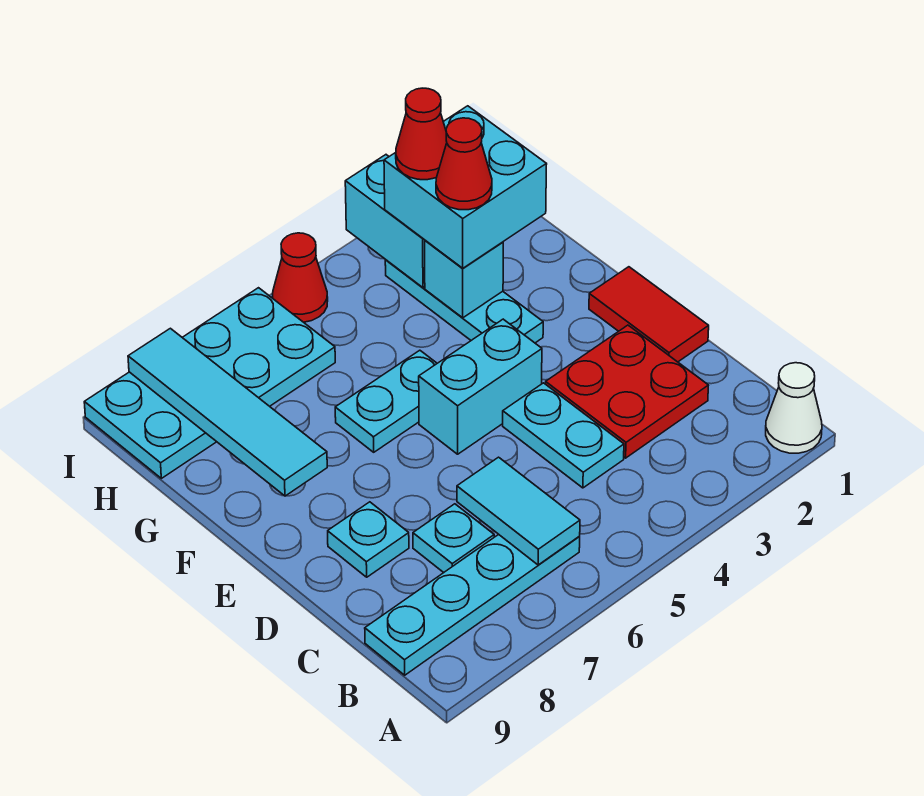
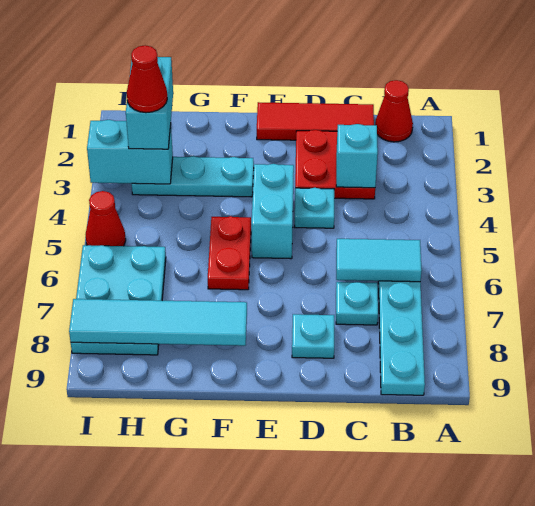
white cone A1 level 1 -> none
cyan plate C4:D4 level 1 -> cyan plate D4 level 1
red tile D1:E1 level 1 -> red tile C1:E1 level 1
cyan plate F5:F6 level 1 -> red plate F5:F6 level 1
cyan brick G2:H3 level 3 -> cyan brick H2:H3 level 3
cyan brick G3 level 2 -> cyan brick C3 level 2
red cone G3 level 4 -> red cone B1 level 1
cyan plate H6:I9 level 1 -> cyan plate H6:I8 level 1

